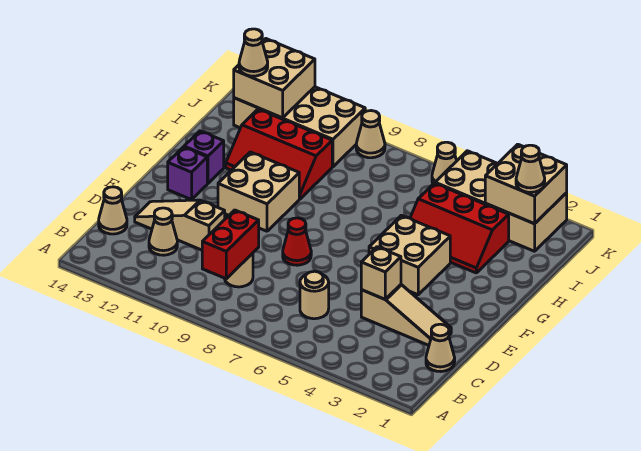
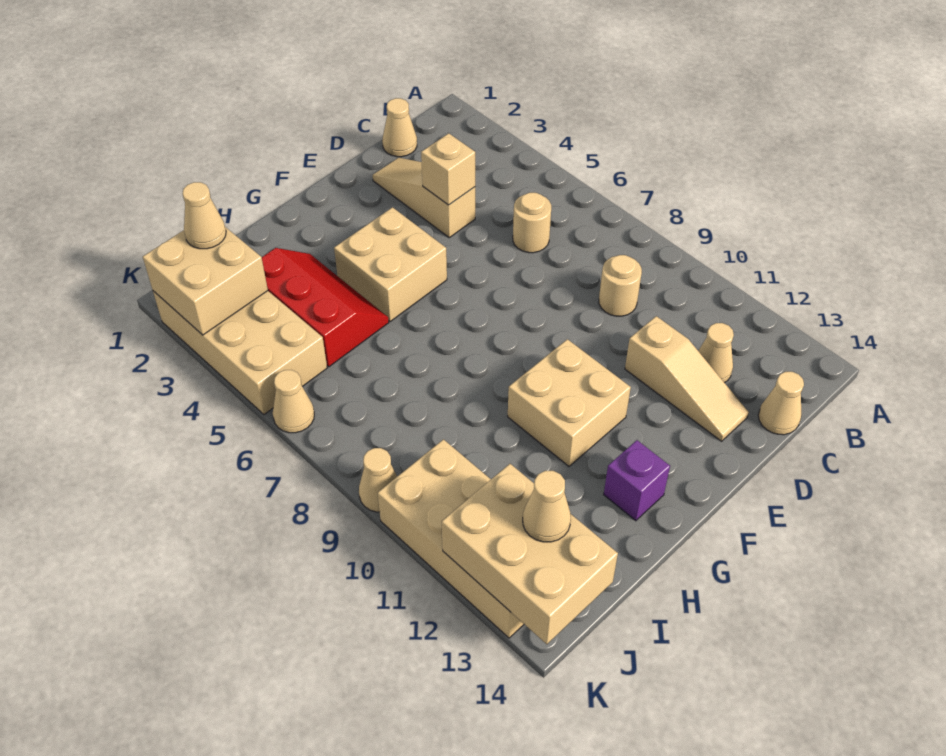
red brick B9:C9 level 2 -> none
red cone E8 level 1 -> none
purple brick F13 level 1 -> none
red slope H10:I12 level 1 top I -> none
tan brick J12:K13 level 2 -> tan brick J12:K14 level 2

